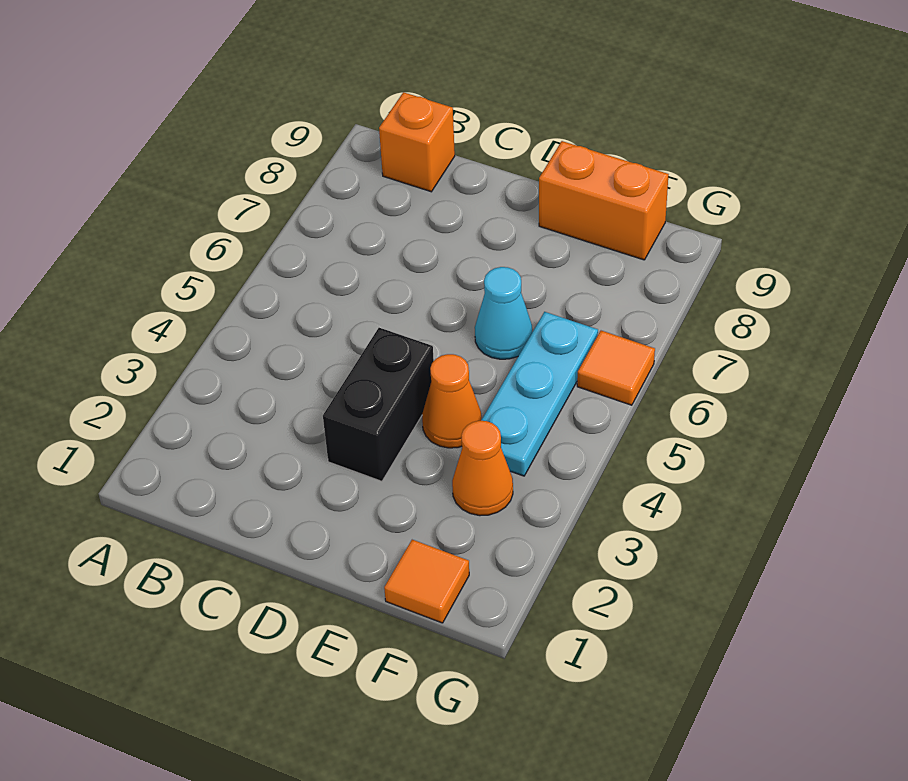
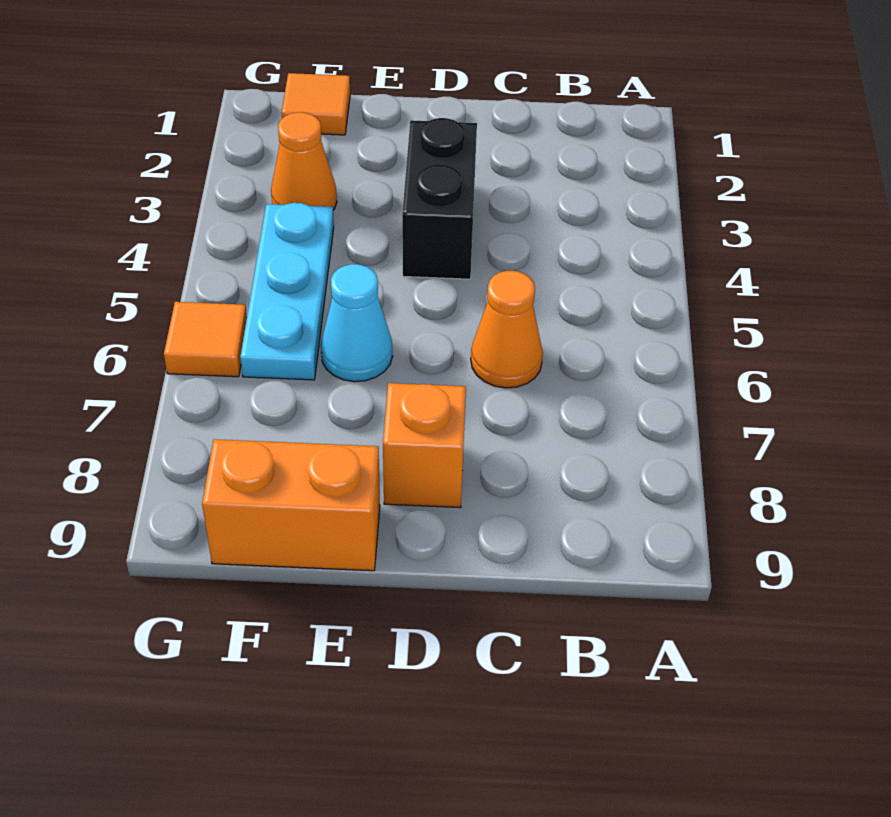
orange brick B9 level 1 -> orange brick D8 level 1
orange cone E4 level 1 -> orange cone C6 level 1

